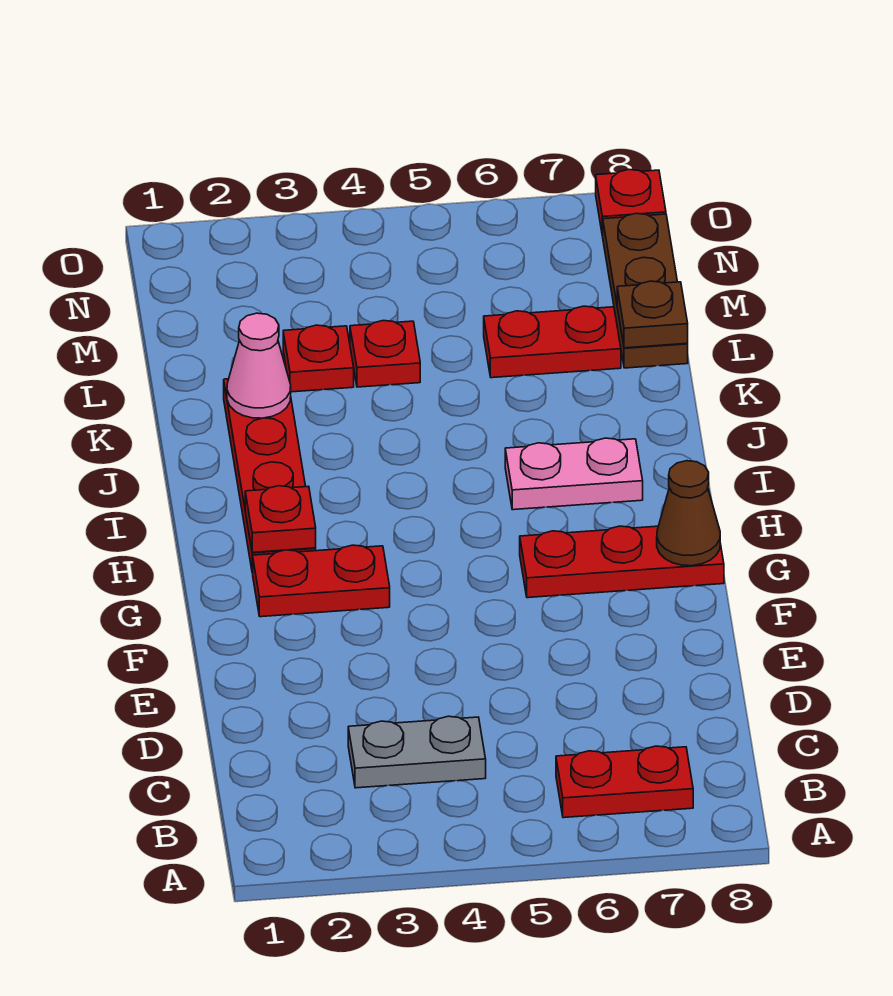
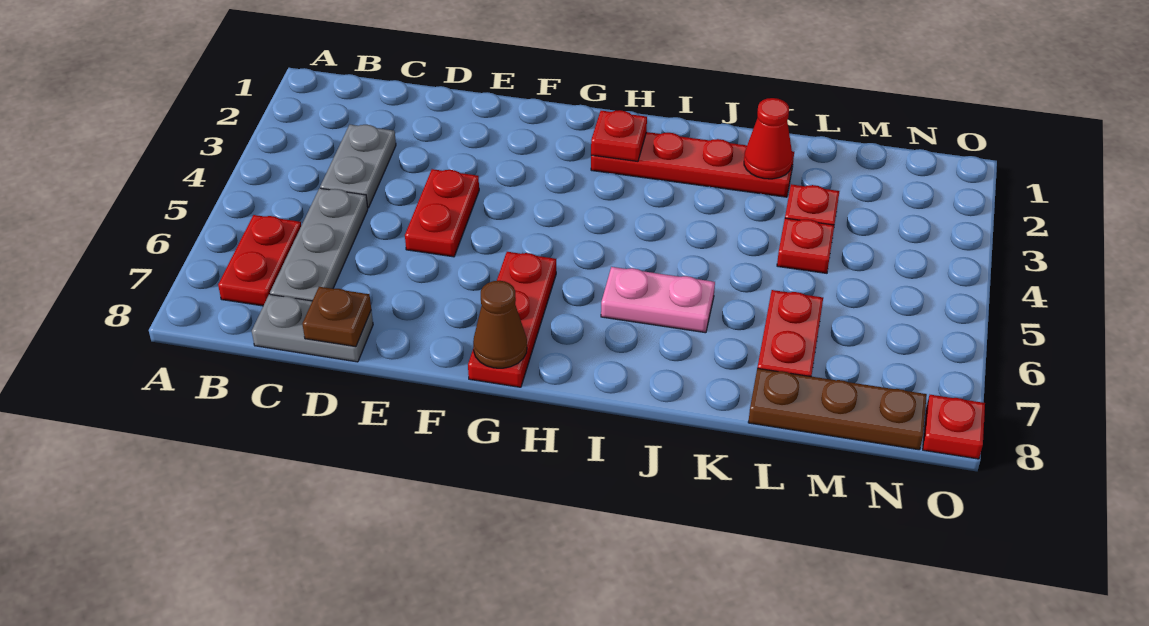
none -> grey plate C5:C7 level 1
none -> grey plate C8:D8 level 1
red plate G2:G3 level 1 -> red plate E4:E5 level 1
pink plate I6:I7 level 1 -> pink plate I6:J6 level 1
pink cone K2 level 2 -> red cone K2 level 2
brown plate L8 level 2 -> brown plate D8 level 2

